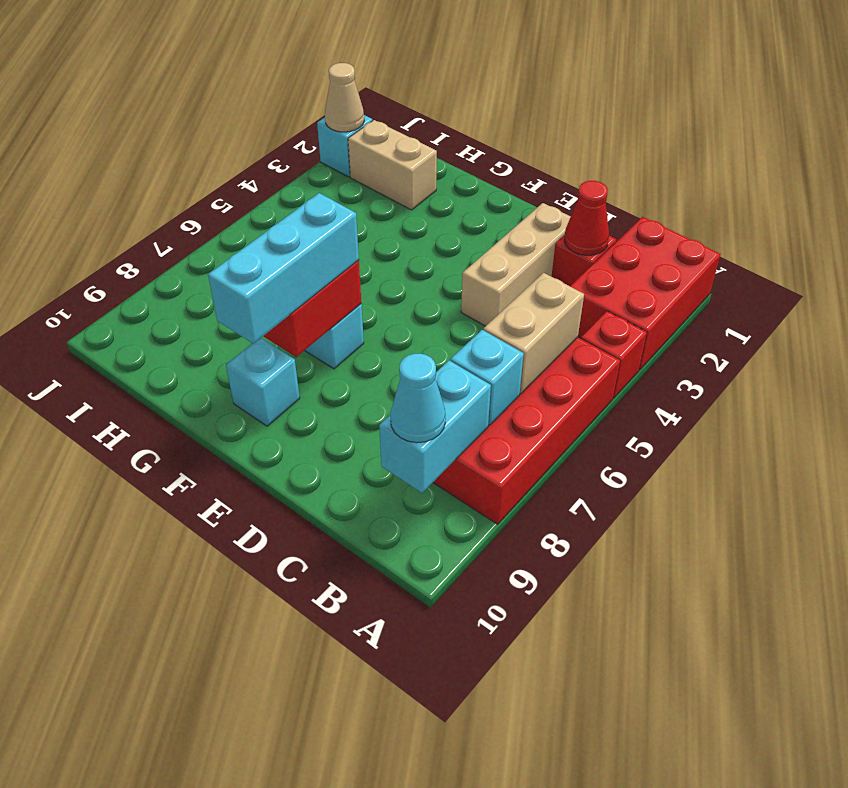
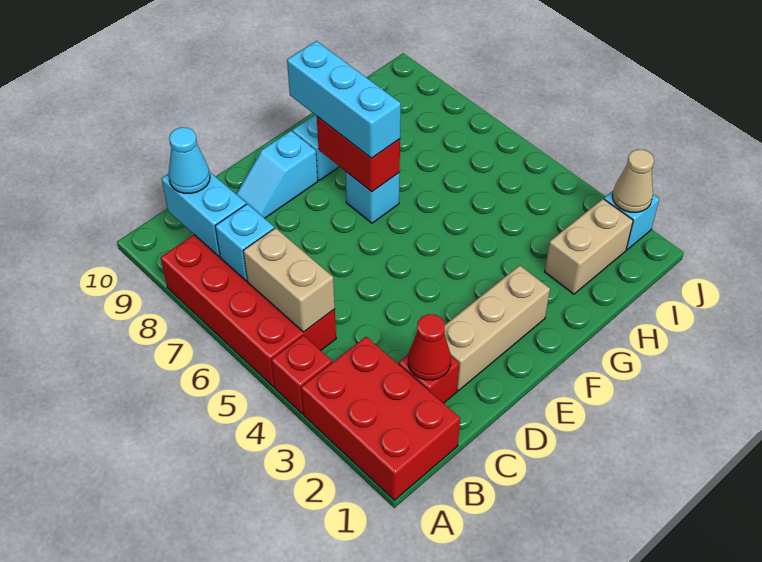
tan brick D2:D4 level 1 -> tan brick D2:F2 level 1
none -> cyan slope D9:E9 level 1 top E

